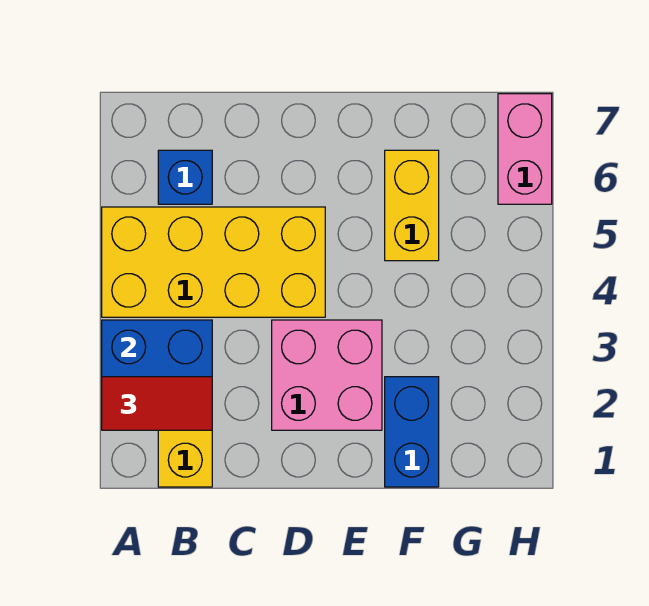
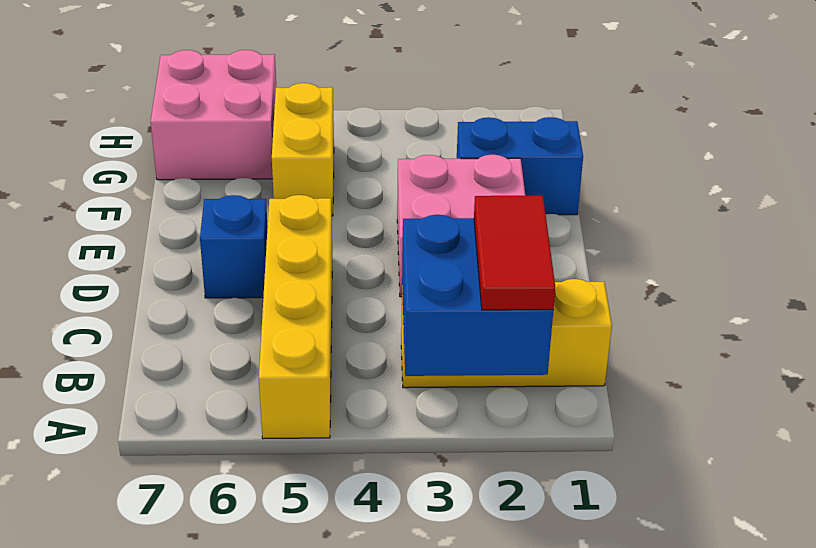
yellow brick A4:D5 level 1 -> yellow brick A5:D5 level 1
blue brick B6 level 1 -> blue brick D6 level 1
yellow brick F5:F6 level 1 -> yellow brick F5:G5 level 1
pink brick H6:H7 level 1 -> pink brick G6:H7 level 1

